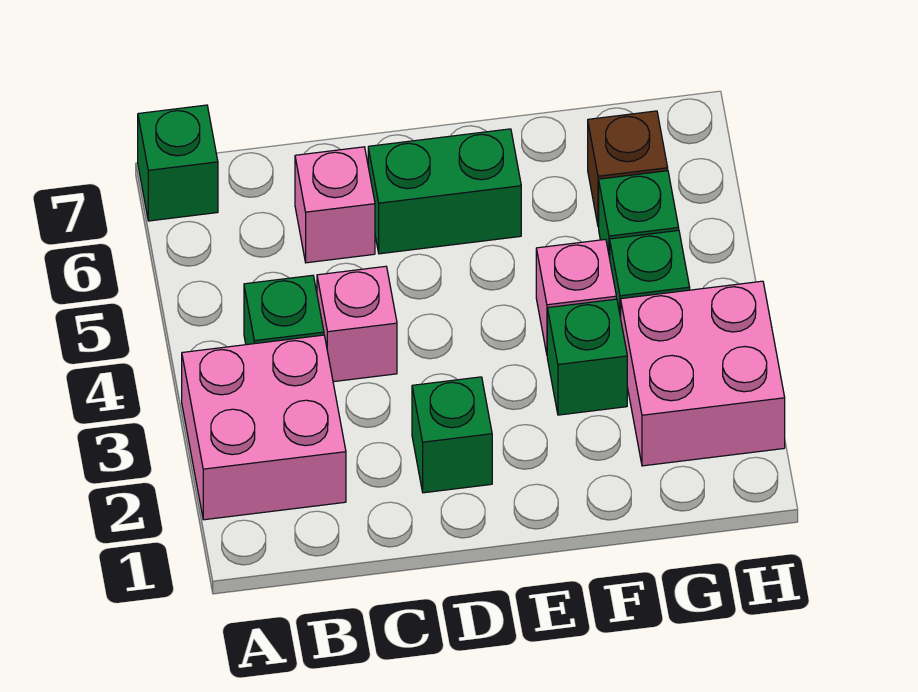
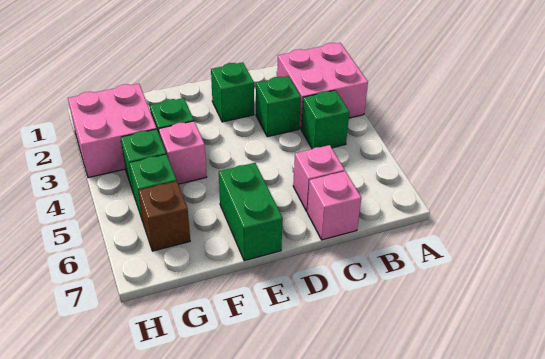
green brick A7 level 1 -> green brick C3 level 1
pink brick C4 level 1 -> pink brick C7 level 1
green brick D6:E6 level 1 -> green brick E6:E7 level 1

